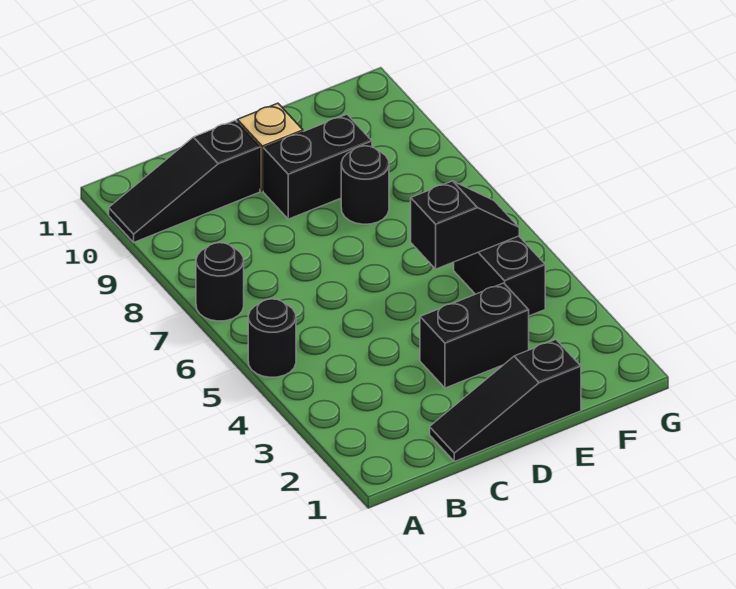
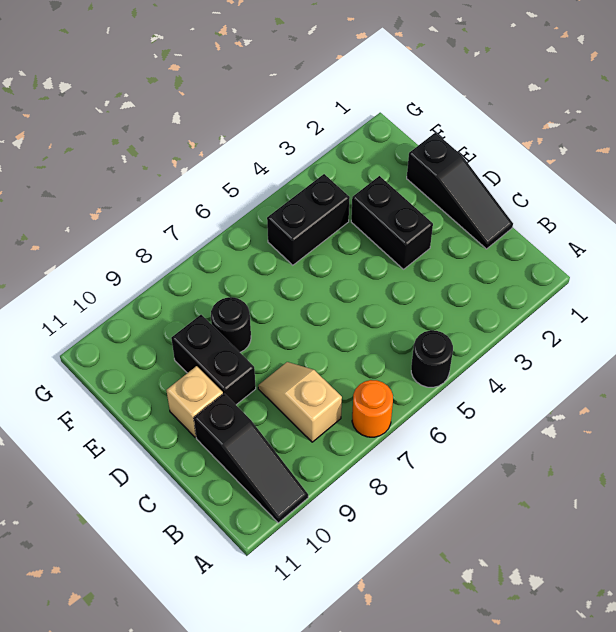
black round brick A7 level 1 -> orange round brick A7 level 1
none -> tan slope B8:C8 level 1 top B
black slope E5:F5 level 2 top E -> none

